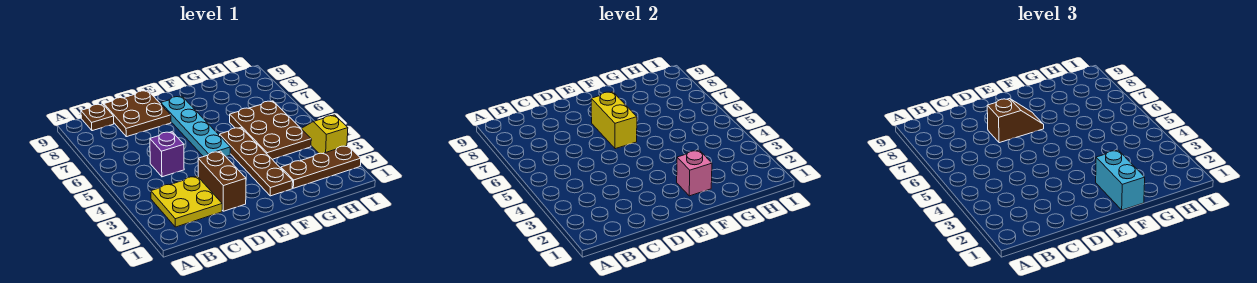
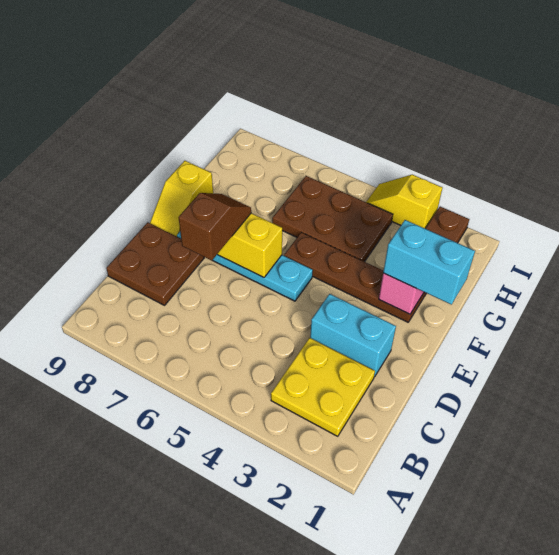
brown plate B9 level 1 -> none
purple brick C5 level 1 -> none
brown brick D2:D3 level 1 -> cyan brick D2:D3 level 1
none -> yellow slope E9:F9 level 1 top F

